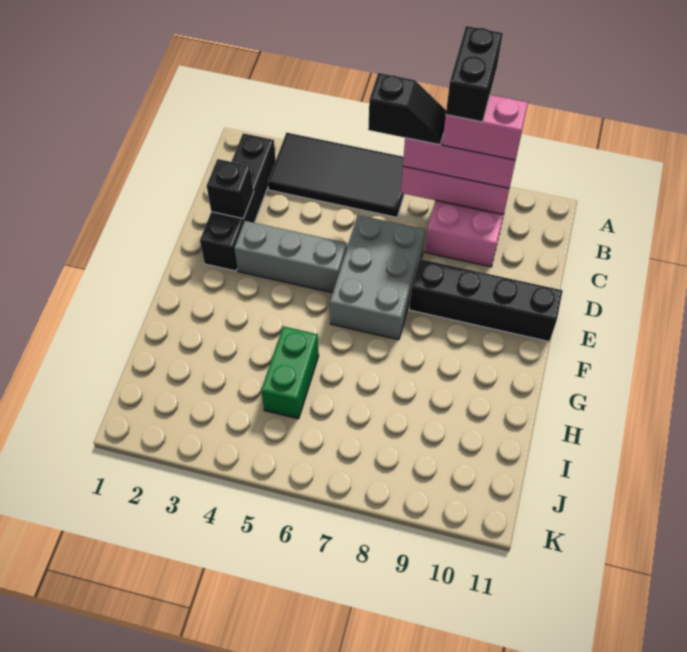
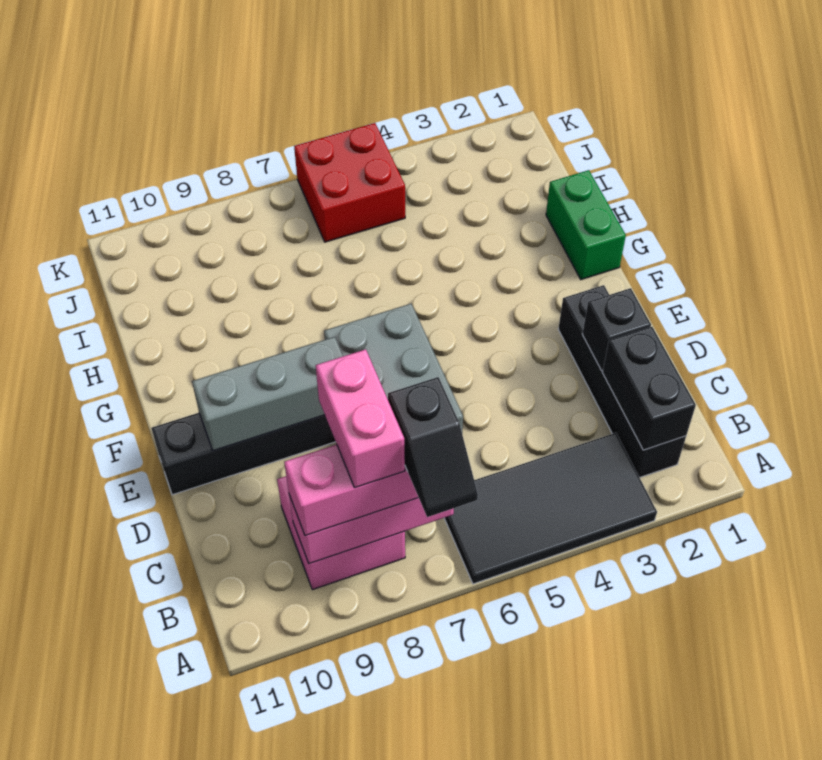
black brick A8:B8 level 5 -> black brick B2:C2 level 2
black slope B6:B7 level 4 top 6 -> black slope A7:B7 level 4 top B
pink brick B8:B9 level 4 -> pink brick B8:C8 level 4
grey brick E3:E5 level 1 -> grey brick E8:E10 level 2
green brick H5:I5 level 1 -> green brick G1:H1 level 1
none -> red brick J5:K6 level 1

